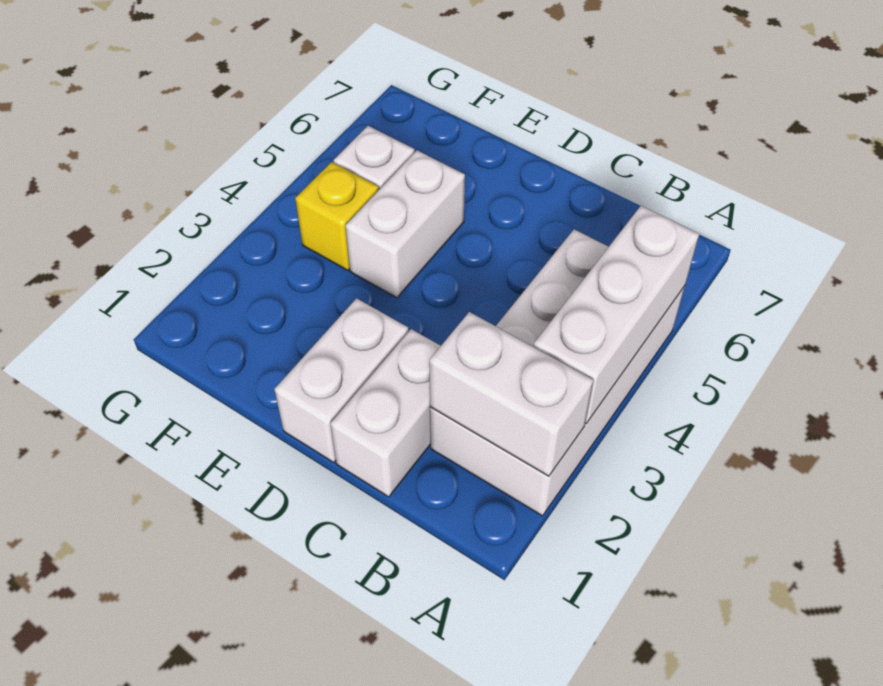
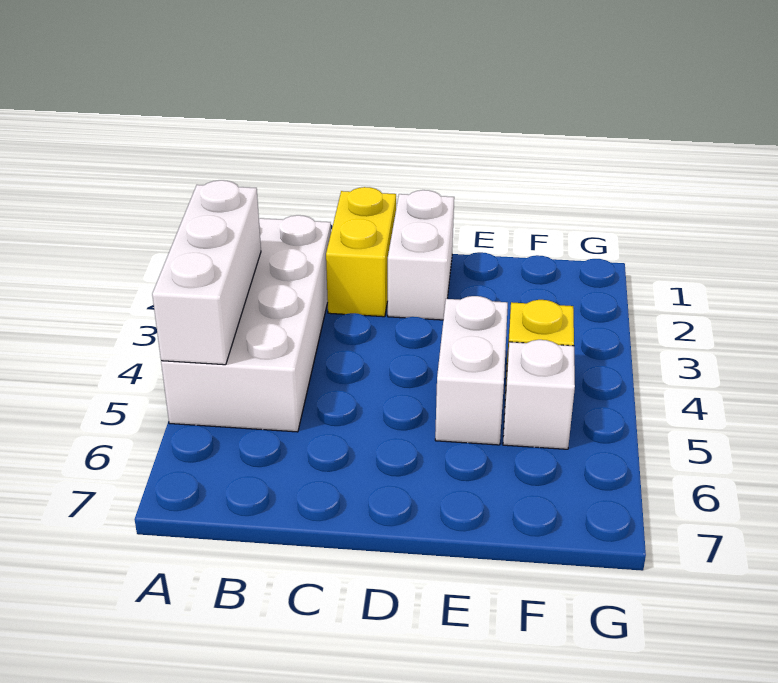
white brick A2:B2 level 2 -> none
white brick C1:C2 level 1 -> yellow brick C1:C2 level 1

